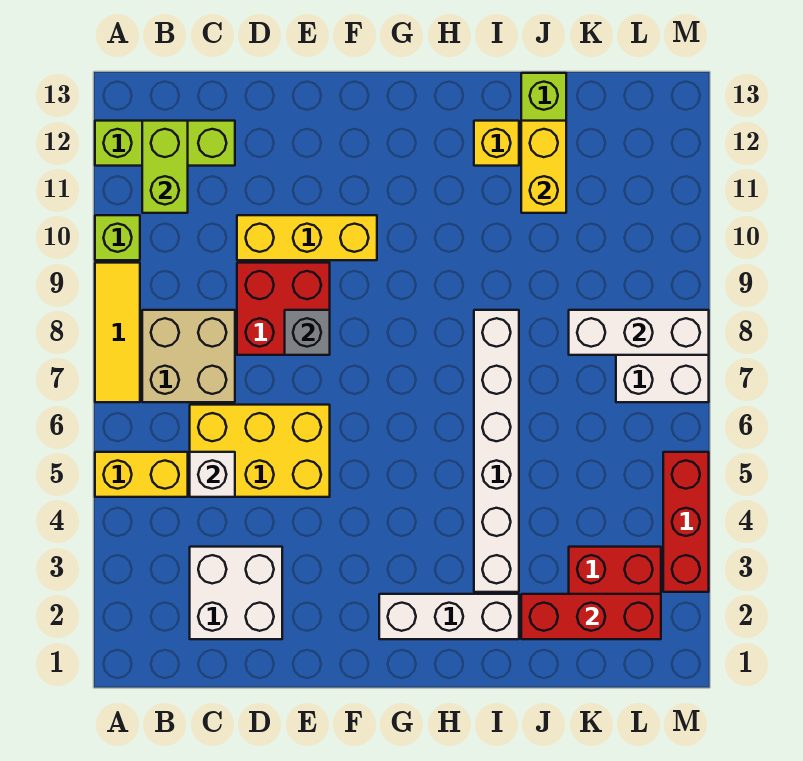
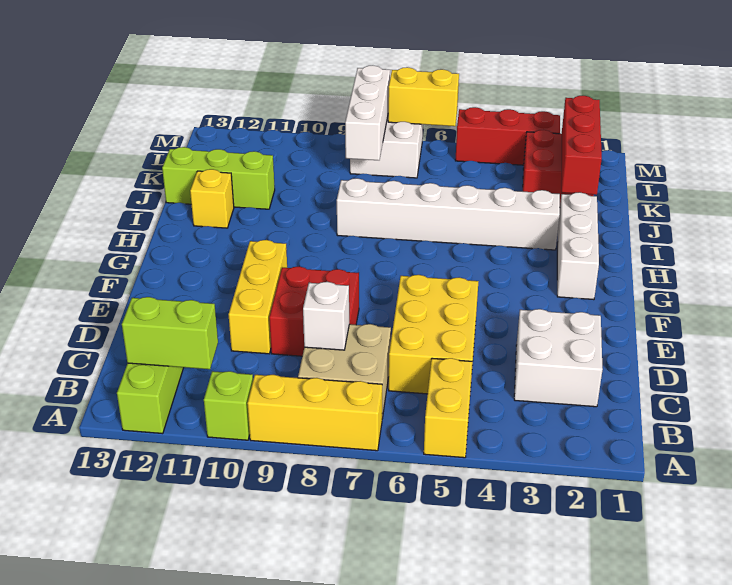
yellow tile A7:A9 level 1 -> yellow brick A7:A9 level 1
white brick C5 level 2 -> white brick C8 level 2
grey brick E8 level 2 -> none
yellow brick J11:J12 level 2 -> yellow brick M6:M7 level 2

